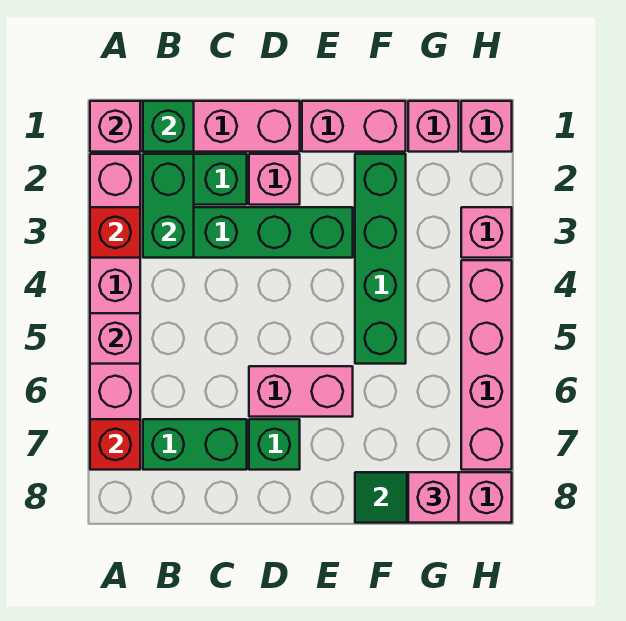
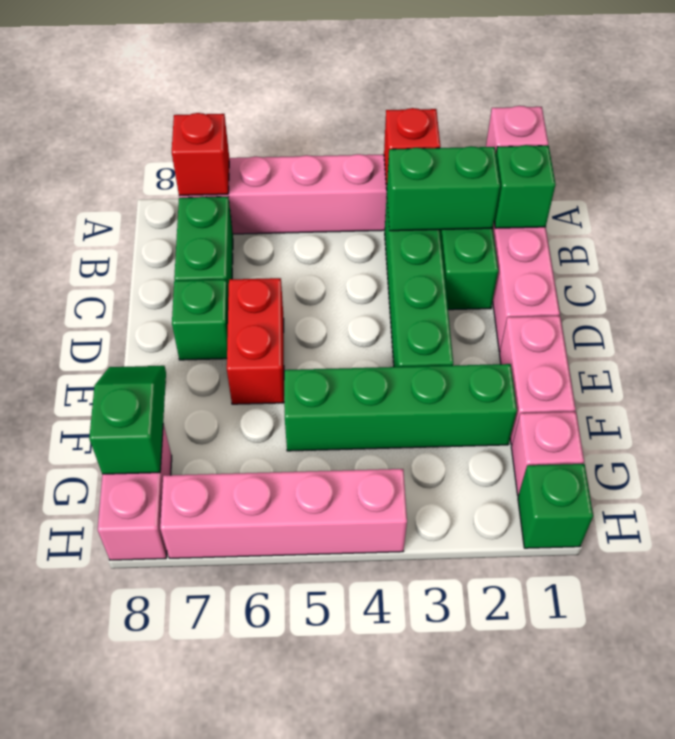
pink brick A5 level 2 -> none
pink brick D2 level 1 -> none
pink brick D6:E6 level 1 -> red brick D6:E6 level 1
pink brick G8 level 3 -> none
pink brick H1 level 1 -> green brick H1 level 1
pink brick H3 level 1 -> none

